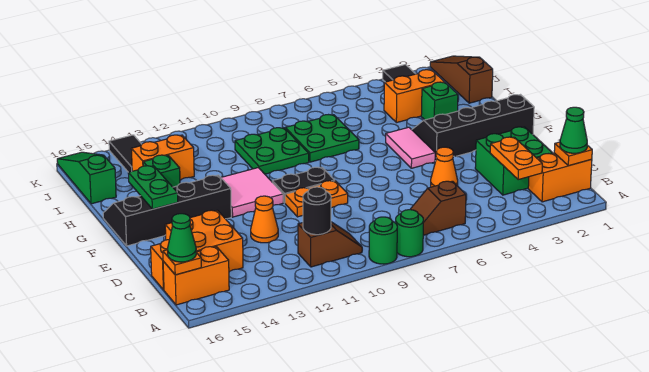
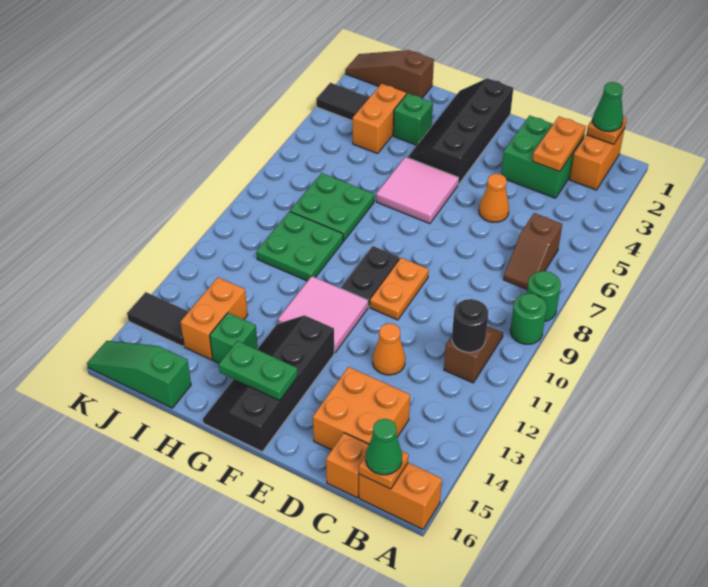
orange plate B3:C3 level 2 -> orange plate C2:C3 level 2
orange brick B15:B16 level 1 -> orange brick A16:B16 level 1
pink tile F5:G5 level 1 -> pink tile F5:G6 level 1

